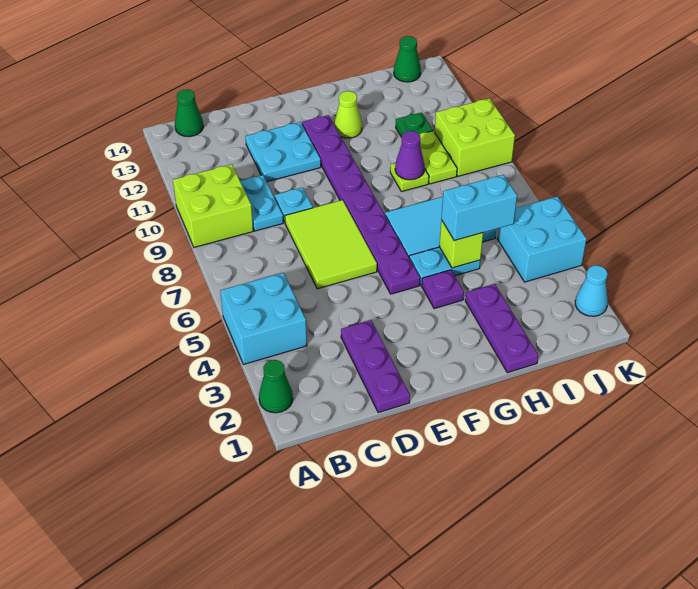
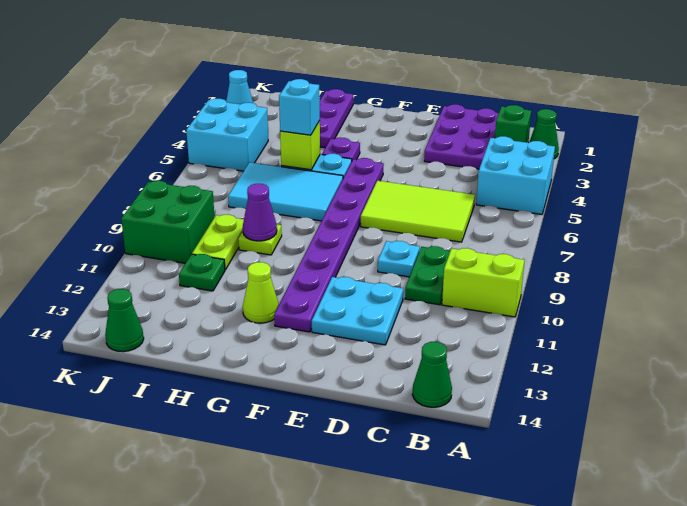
lime brick A9:B10 level 1 -> lime brick A10:B10 level 1
none -> green brick B2 level 1
cyan plate C9:C10 level 1 -> green plate C9:C10 level 1
purple plate D1:D3 level 1 -> purple plate C1:D3 level 1
lime tile D6:E8 level 1 -> lime tile C6:E7 level 1
cyan brick H5:I5 level 3 -> cyan brick H5 level 3
lime brick J9:K10 level 1 -> green brick J9:K10 level 1

